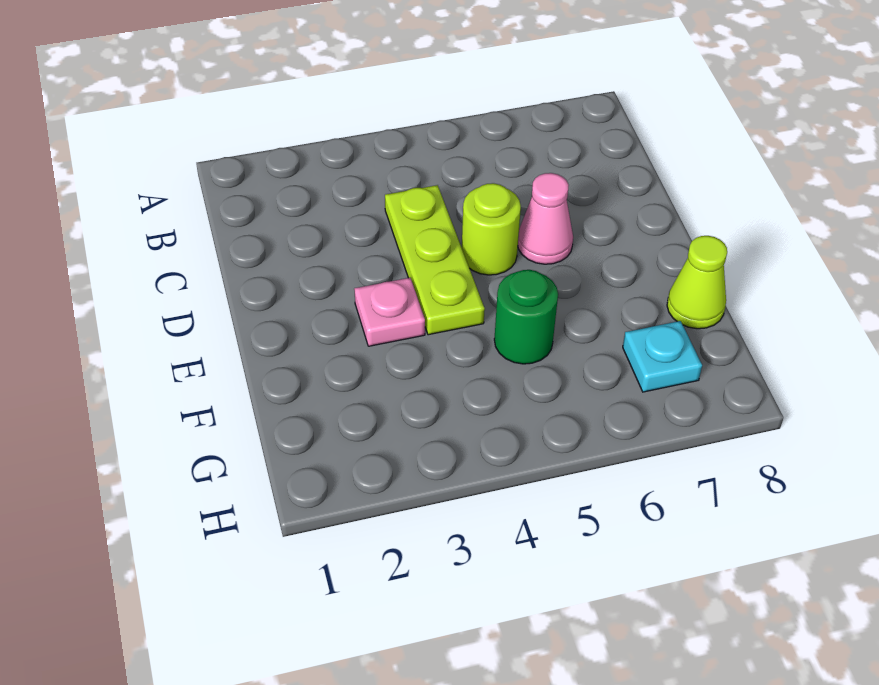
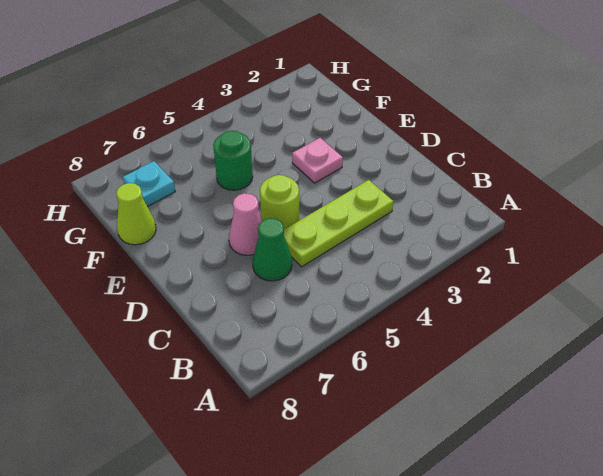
lime plate C4:E4 level 1 -> lime plate C3:C5 level 1
none -> green cone C6 level 1

